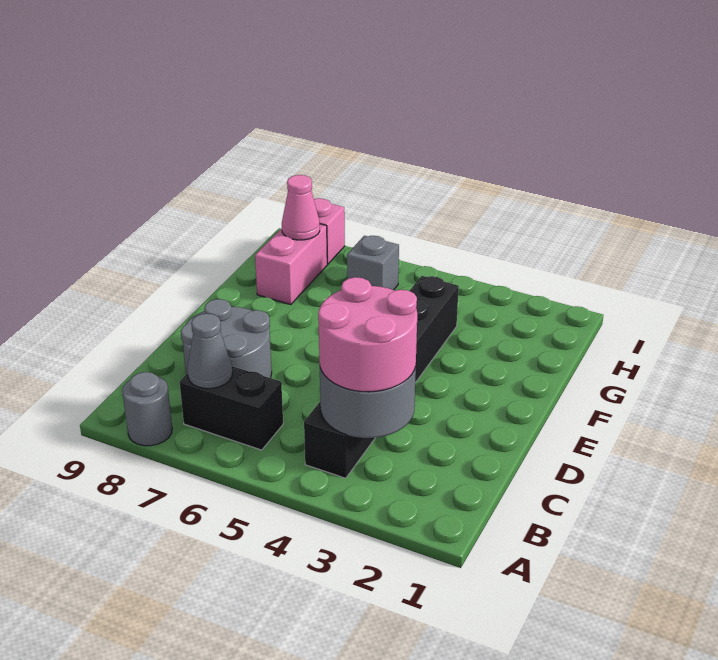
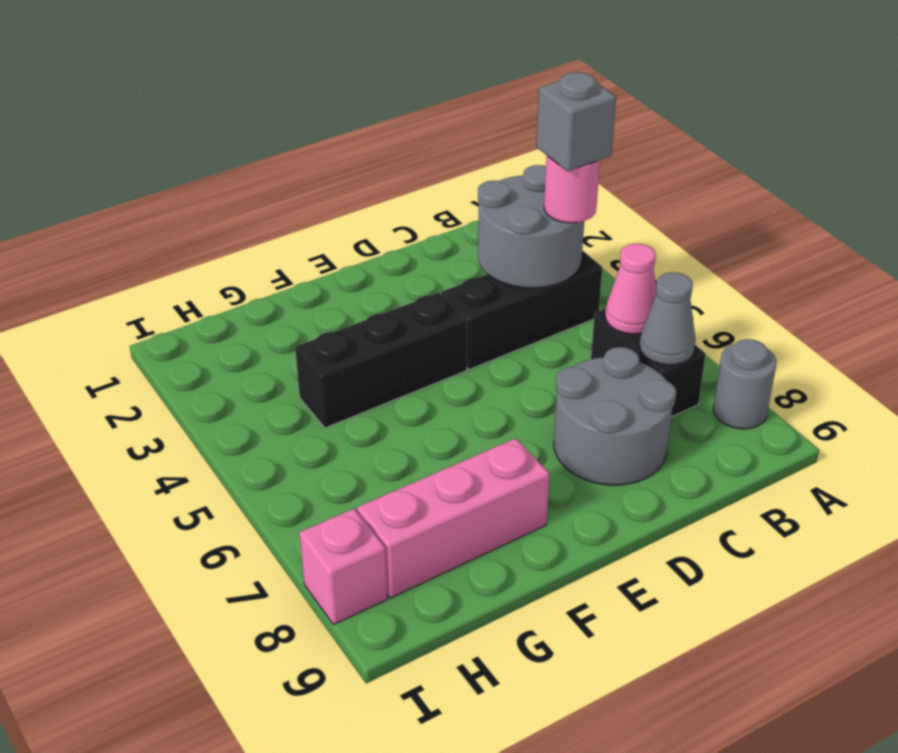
pink round brick B3:C4 level 3 -> pink round brick B4 level 3
pink brick G8:H8 level 1 -> pink brick F8:H8 level 1
grey brick H6 level 1 -> grey brick B4 level 4
pink cone H8 level 2 -> pink cone B6 level 2

